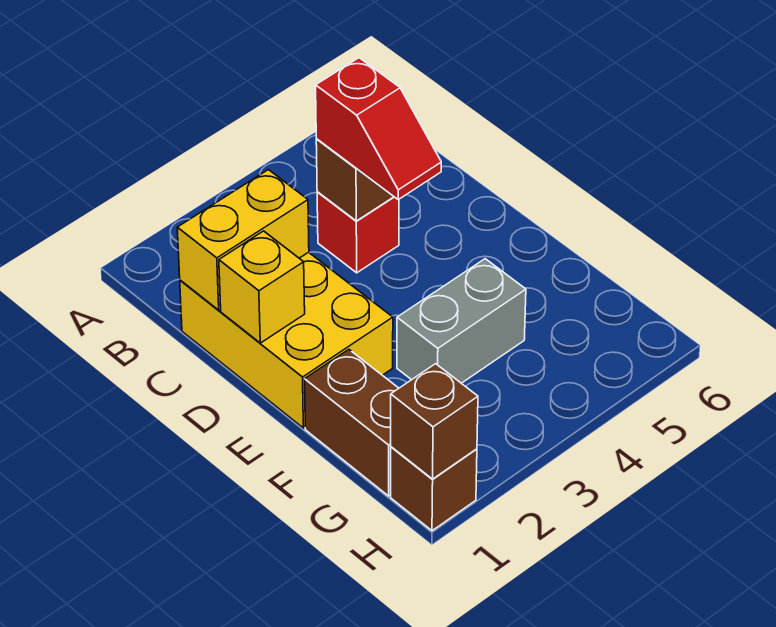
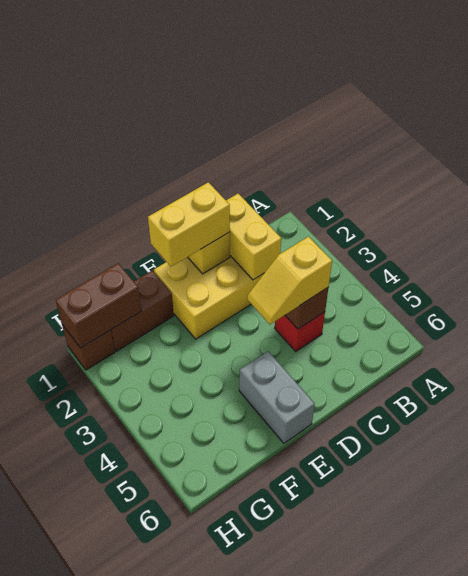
red slope C4:D4 level 3 top C -> yellow slope C4:D4 level 3 top C
none -> yellow brick D1:E1 level 3
grey brick F3:F4 level 1 -> grey brick E5:E6 level 1
brown brick H1 level 2 -> brown brick G1:H1 level 2

